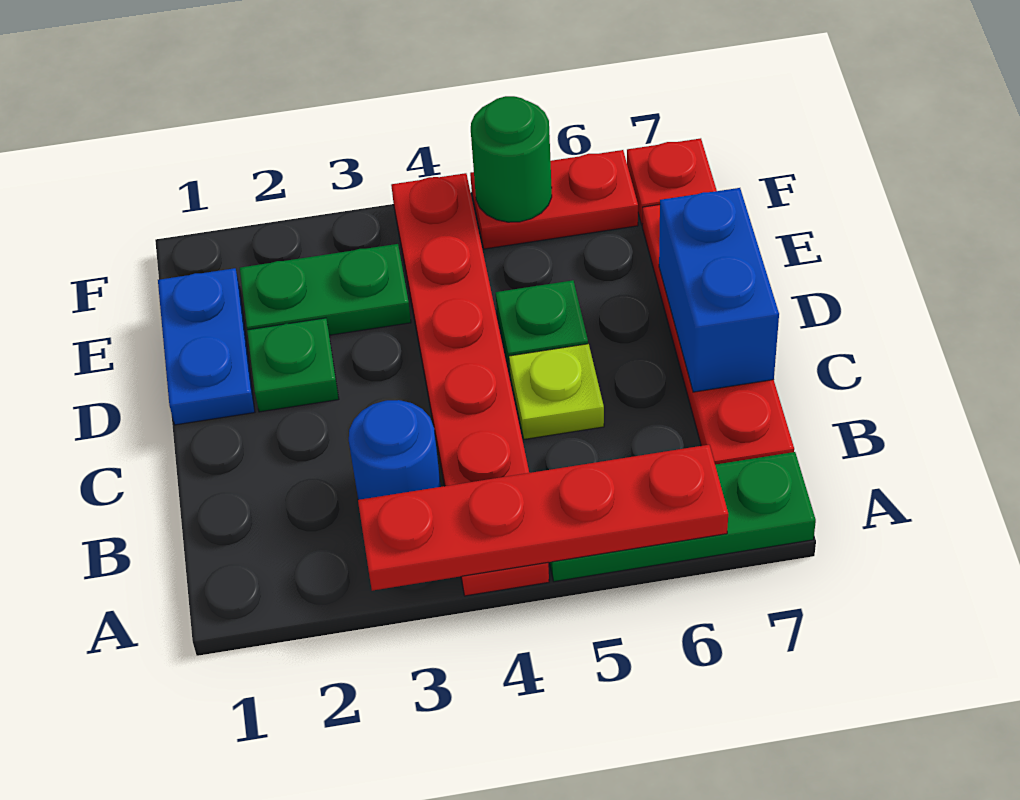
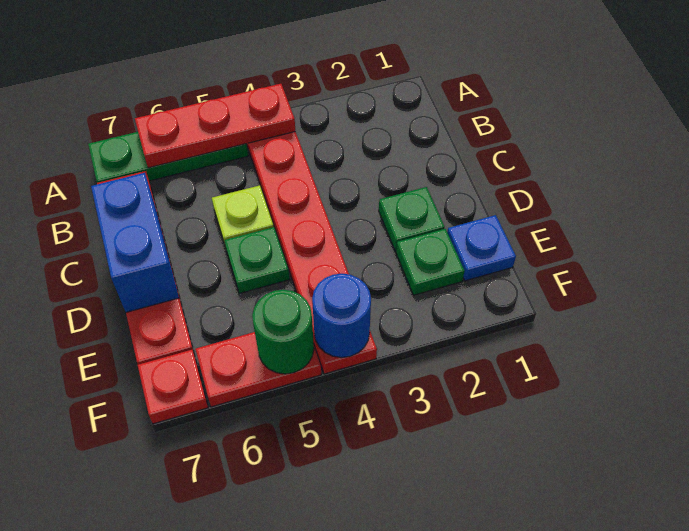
red plate A3:A6 level 2 -> red plate A4:A6 level 2
blue round brick B3 level 1 -> blue round brick F4 level 2
blue plate D1:E1 level 1 -> blue plate E1 level 1
green plate E2:E3 level 1 -> green plate E2 level 1

